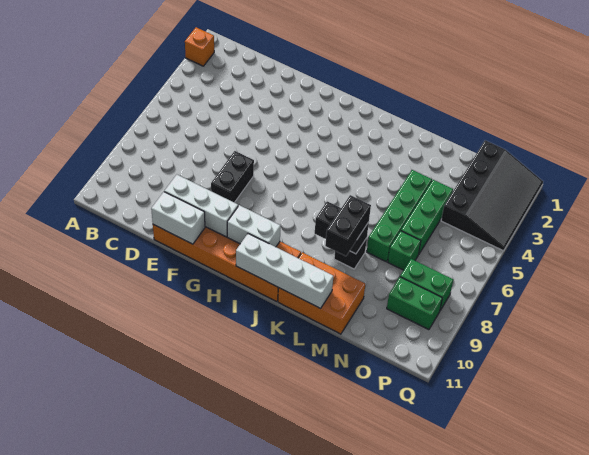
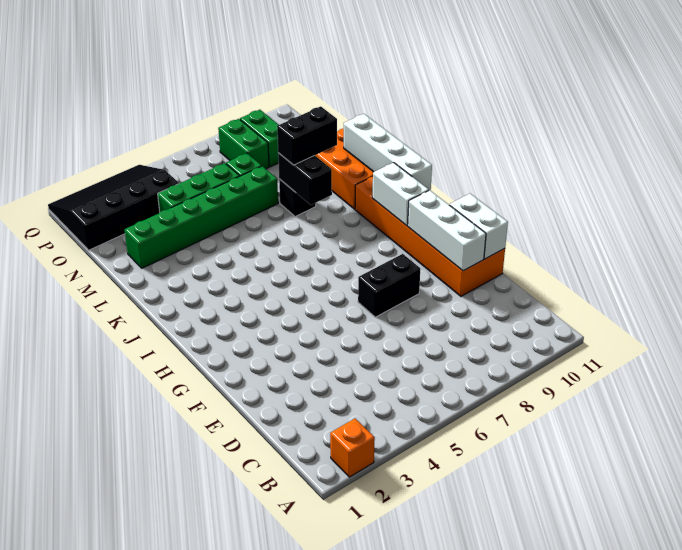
green brick M4:M7 level 1 -> green brick M2:M7 level 1

